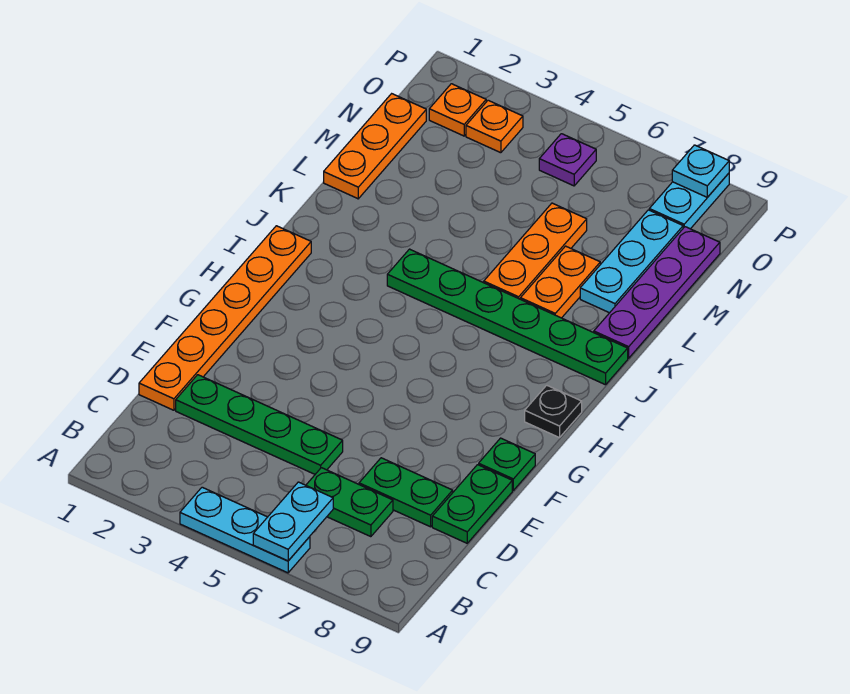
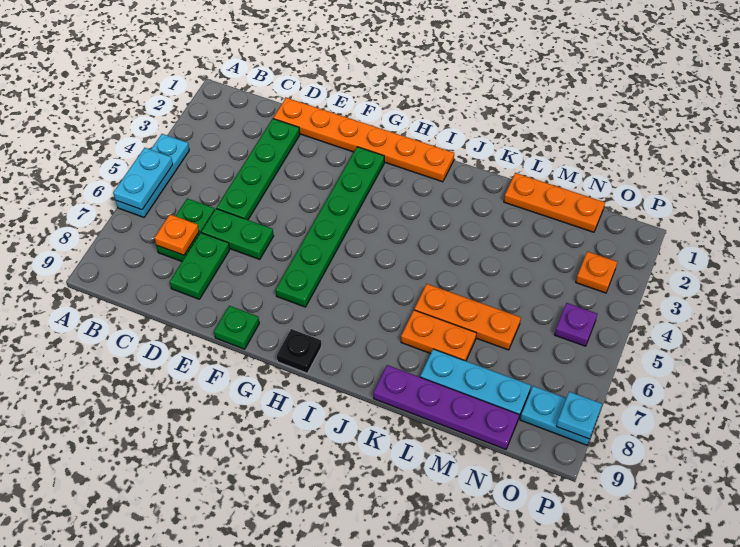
cyan plate A6:B6 level 2 -> cyan plate A5:A6 level 2
green plate D9:E9 level 1 -> green plate D6:E6 level 1
green plate J4:J9 level 1 -> green plate G2:G7 level 1
orange plate O2 level 1 -> orange plate C7 level 2

